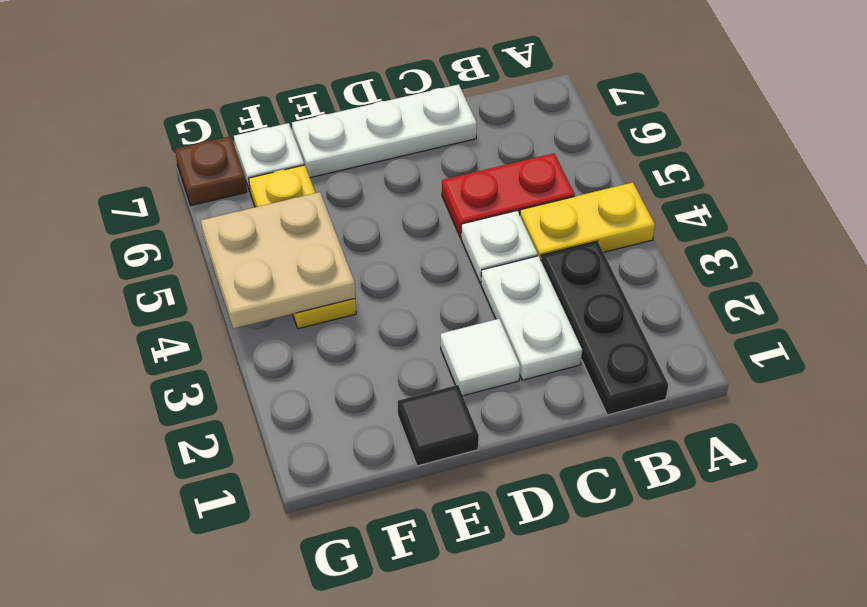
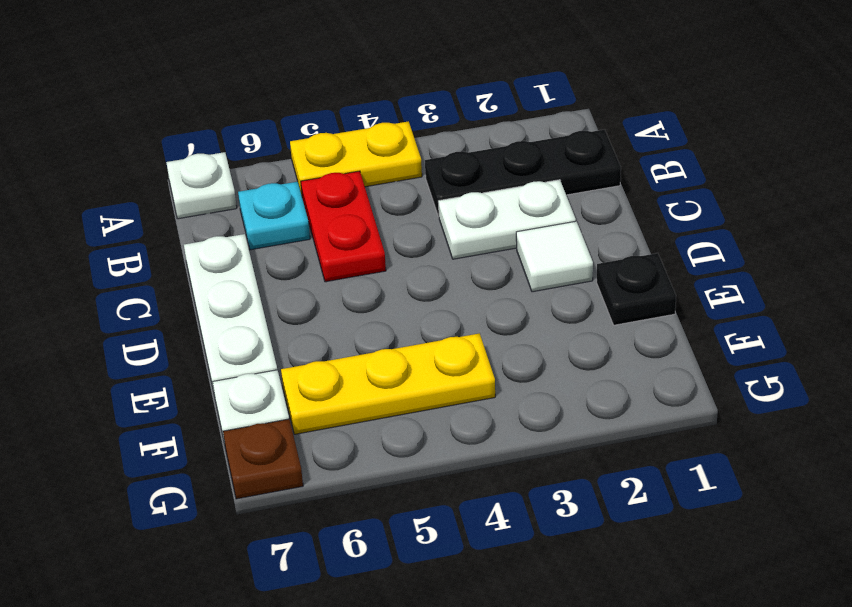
yellow plate A4:B4 level 1 -> yellow plate A4:A5 level 1
none -> cyan plate B6 level 1
white plate C4 level 1 -> white plate A7 level 1
black tile E1 level 1 -> black plate E1 level 1
tan plate F4:G5 level 2 -> none

